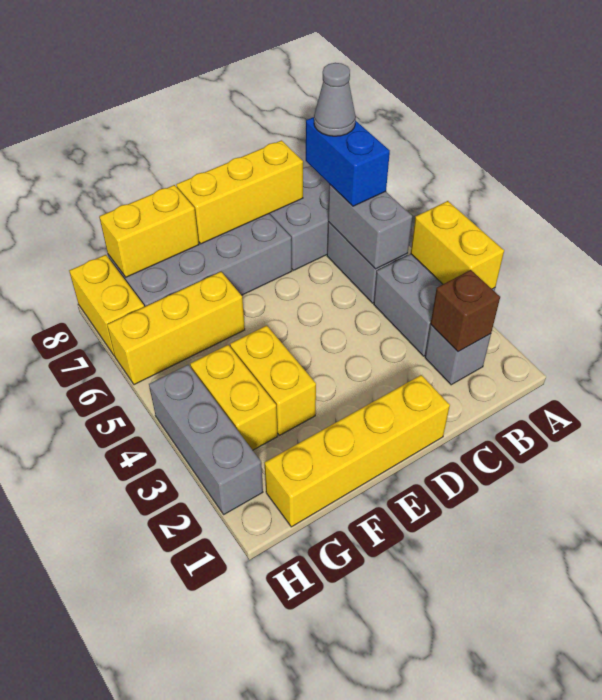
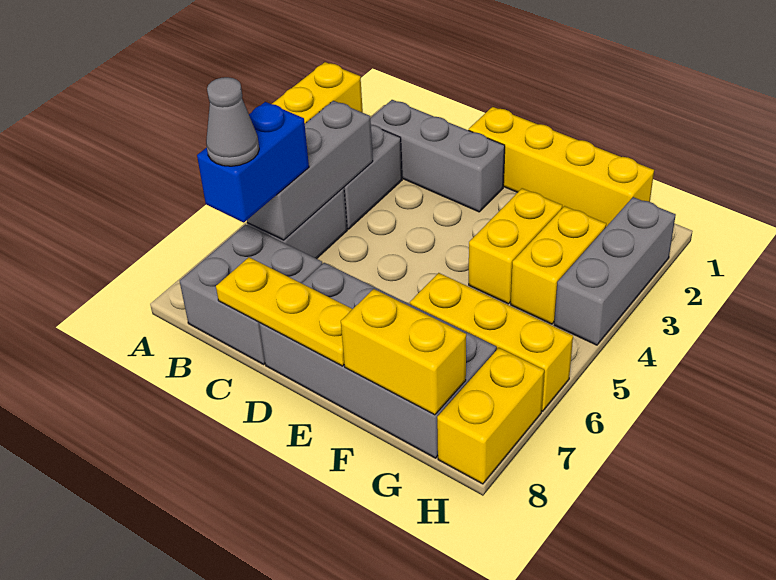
grey brick B2 level 1 -> grey brick B2:D2 level 1
brown brick B2 level 2 -> none
grey brick B5:B6 level 2 -> grey brick B4:B6 level 2
yellow brick C8:E8 level 2 -> yellow plate C8:E8 level 2

